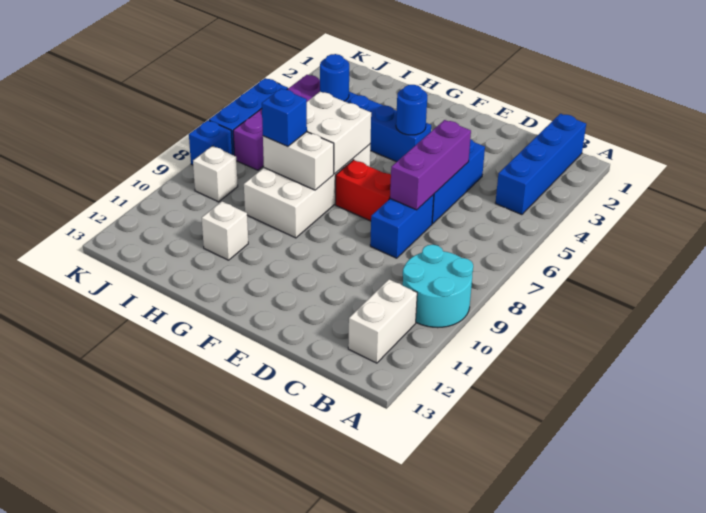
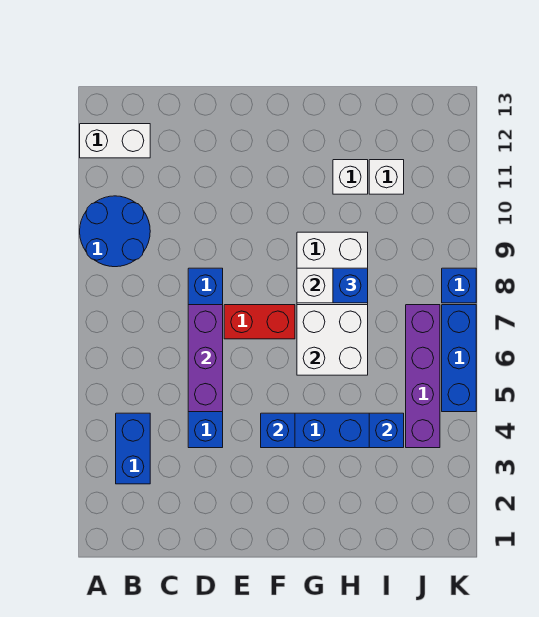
cyan round brick A9:B10 level 1 -> blue round brick A9:B10 level 1
blue brick B1:B4 level 1 -> blue brick B3:B4 level 1
white brick B11:B12 level 1 -> white brick A12:B12 level 1
blue round brick F4 level 2 -> blue brick F4 level 2
blue round brick I4 level 2 -> blue brick I4 level 2
white brick J9 level 1 -> white brick I11 level 1

